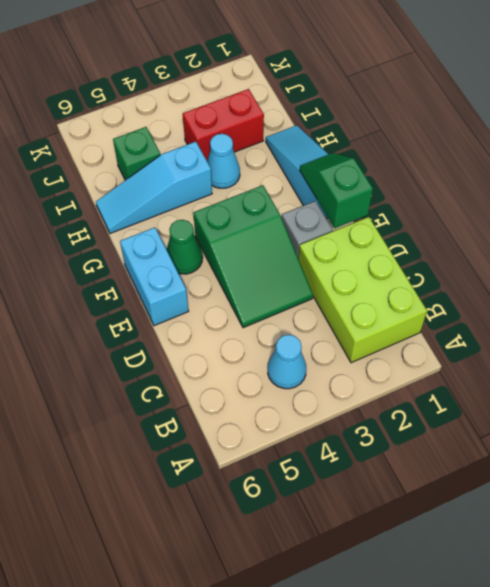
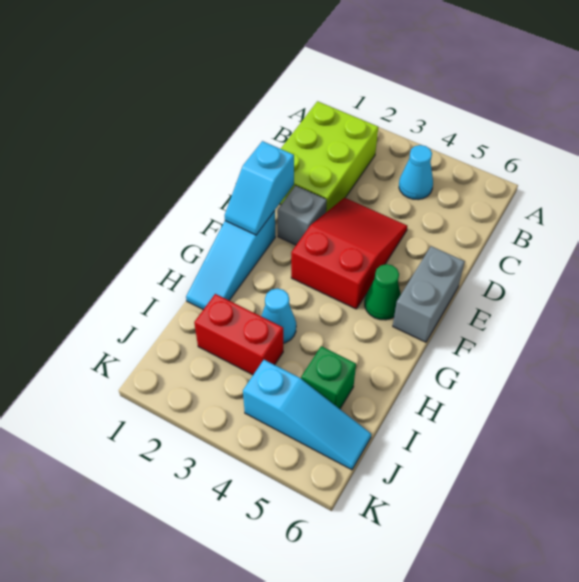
green slope D3:F4 level 1 top F -> red slope D3:F4 level 1 top F
green slope E1:F1 level 2 top E -> cyan slope E1:F1 level 2 top E
cyan brick E6:F6 level 1 -> grey brick E6:F6 level 1
cyan slope H4:H6 level 1 top 4 -> cyan slope J4:J6 level 1 top 4

